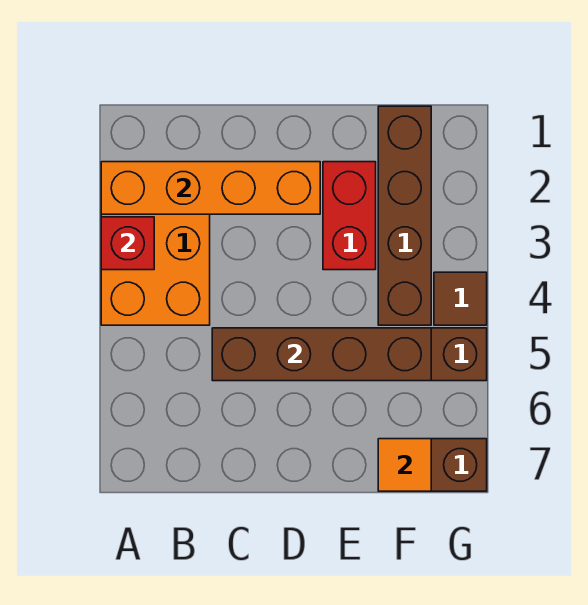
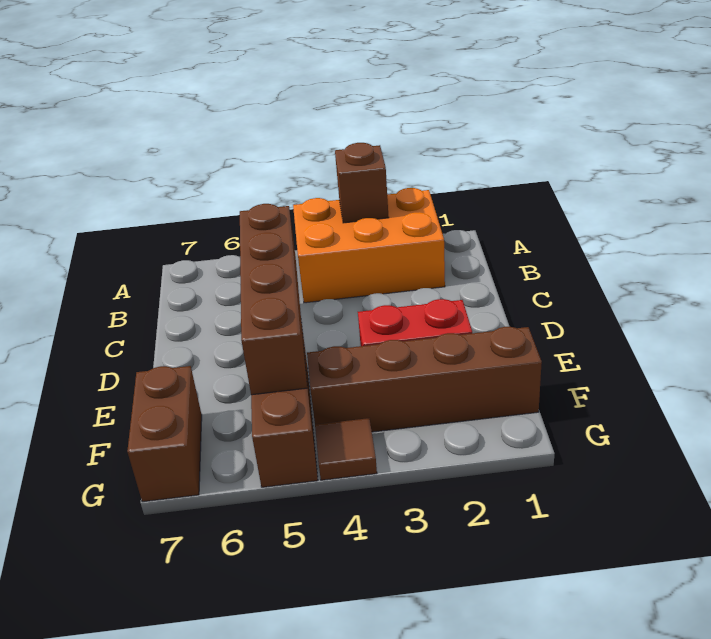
orange brick A2:D2 level 2 -> none
red brick A3 level 2 -> brown brick A3 level 2
orange tile F7 level 2 -> none

